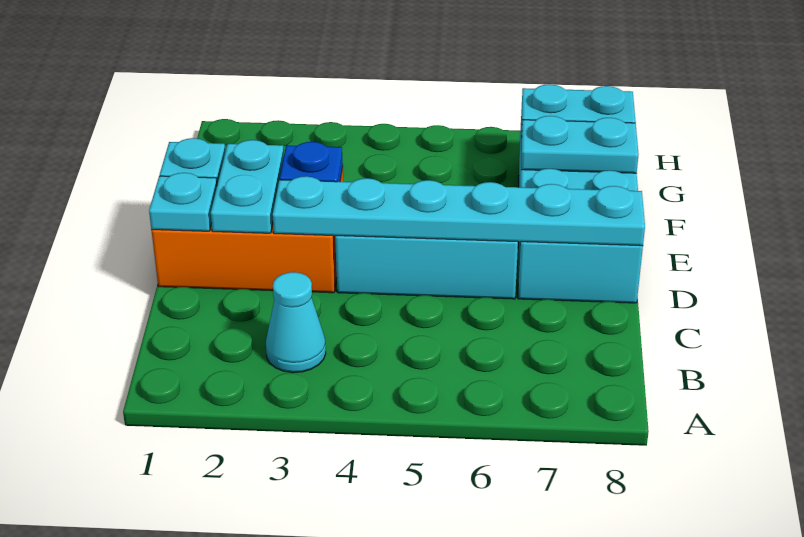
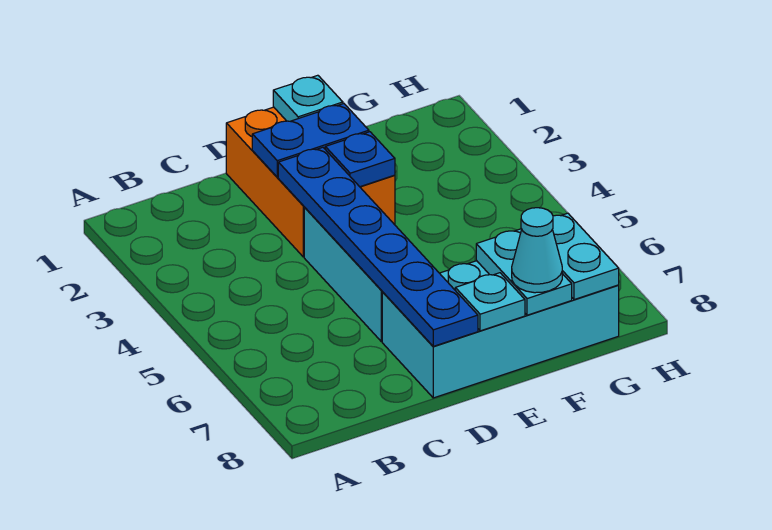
cyan cone B3 level 1 -> cyan cone F8 level 3
cyan plate D1 level 2 -> cyan plate E8 level 2
cyan plate D2:E2 level 2 -> blue plate D2:E2 level 2
cyan plate D3:D8 level 2 -> blue plate D3:D8 level 2

